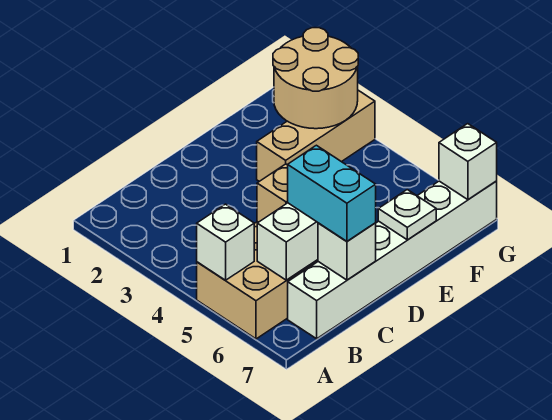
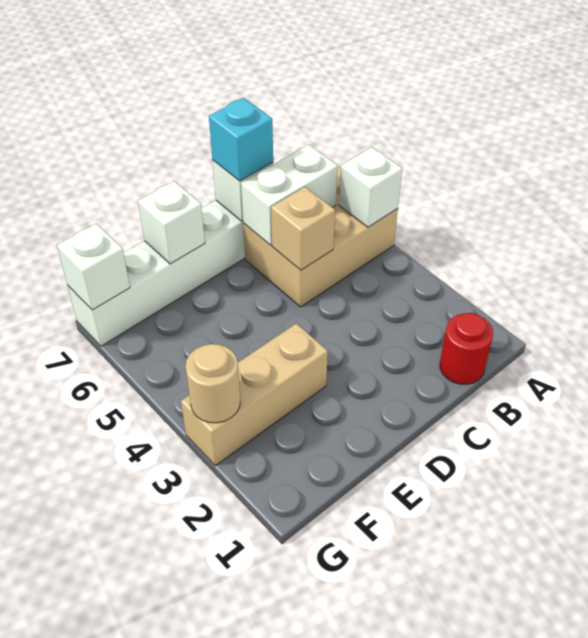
none -> red round brick B1 level 1
cyan brick C6:C7 level 3 -> cyan brick C7 level 3
white plate E7 level 2 -> white brick E7 level 2
tan round brick F2:G3 level 2 -> tan round brick G3 level 2

